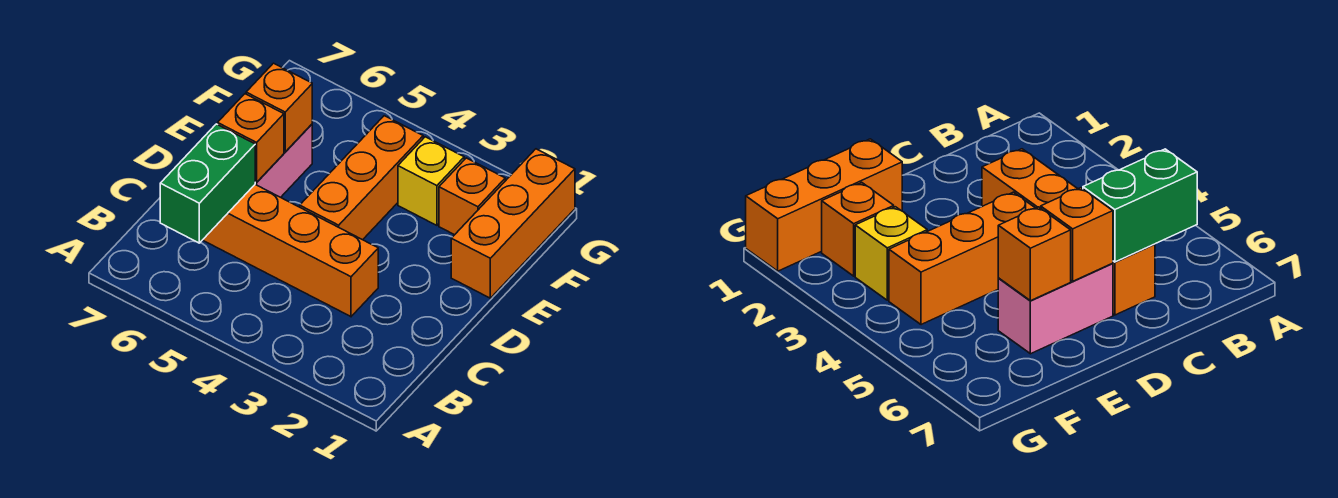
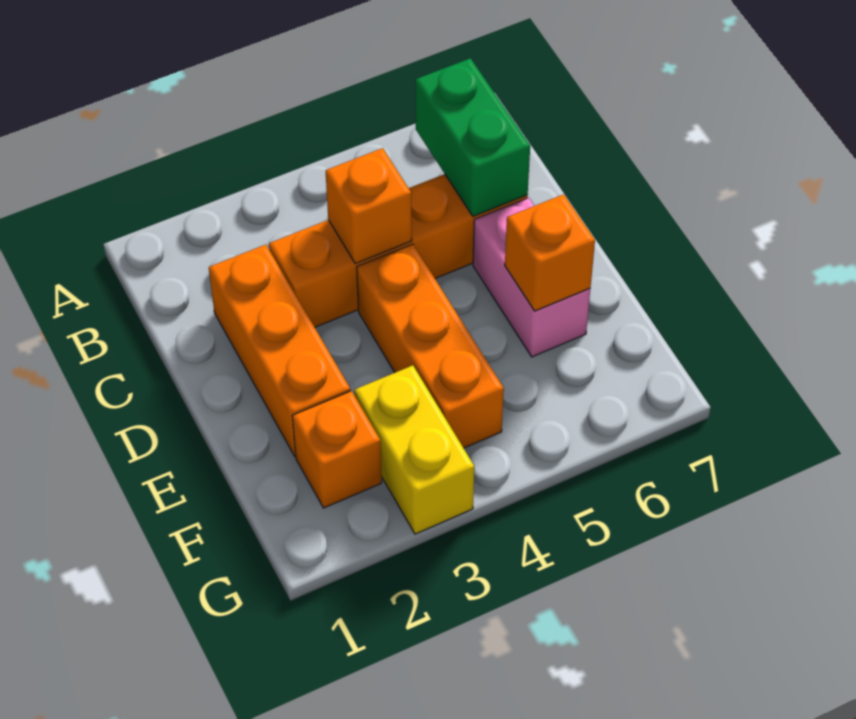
orange brick D6 level 2 -> orange brick C4 level 2
orange brick E1:G1 level 1 -> orange brick C2:E2 level 1
yellow brick F3 level 1 -> yellow brick F3:G3 level 1

